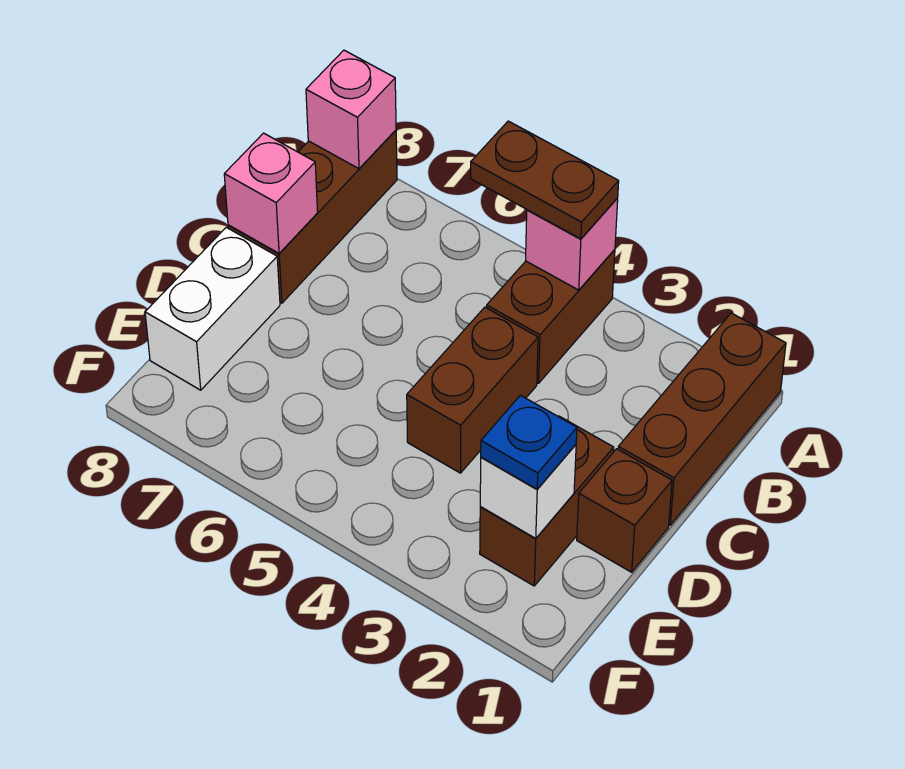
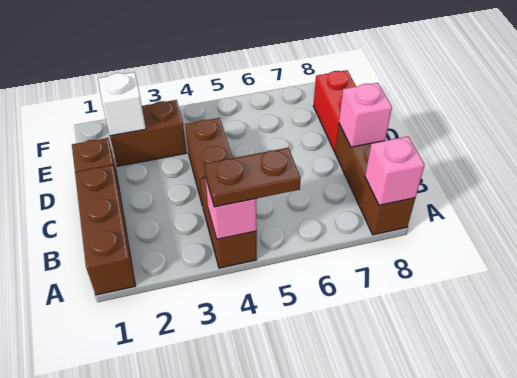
brown brick D2:E2 level 1 -> brown brick E2:E3 level 1
white brick D8:E8 level 1 -> red brick D8:E8 level 1
blue plate E2 level 3 -> none

